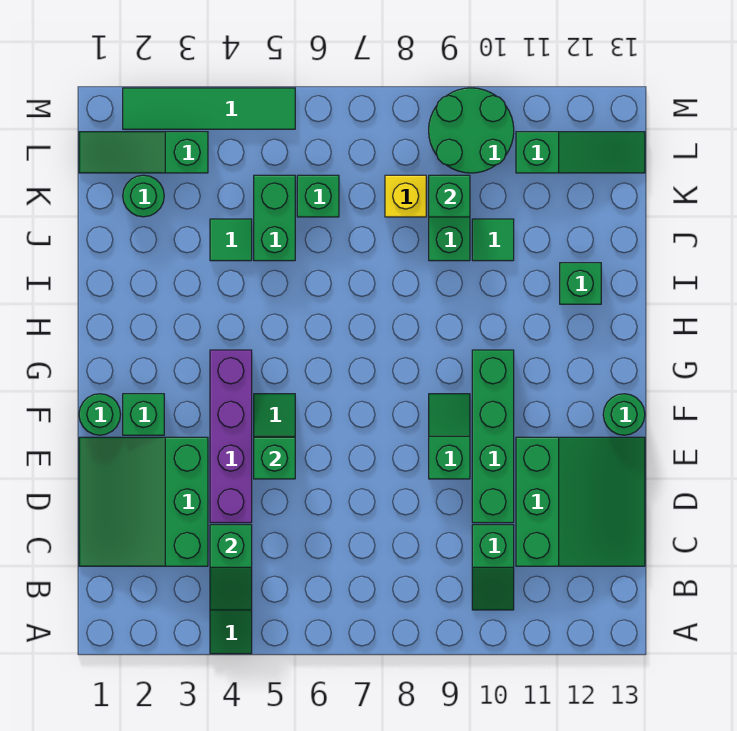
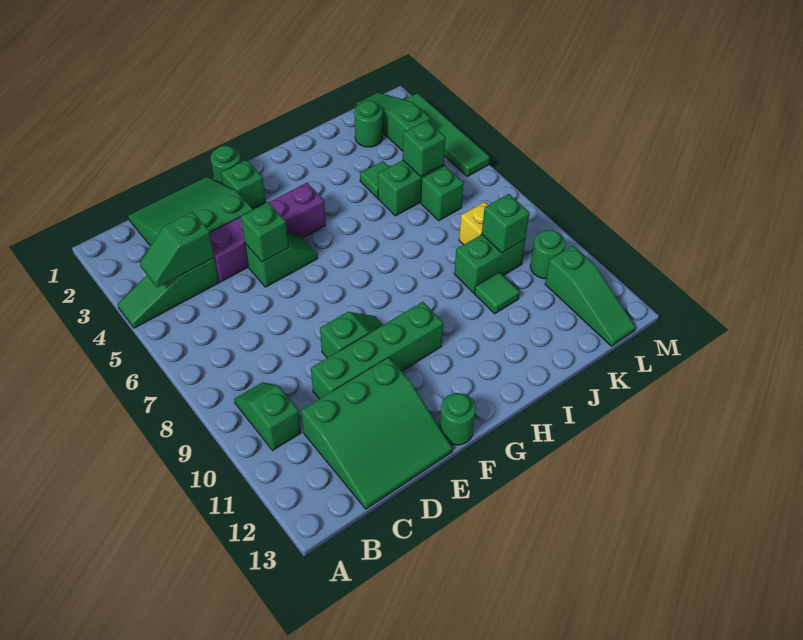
green slope B10:C10 level 1 top C -> green slope B9:B10 level 1 top 10
green brick I12 level 1 -> green brick K5 level 2
green round brick L9:M10 level 1 -> green round brick L10 level 1

